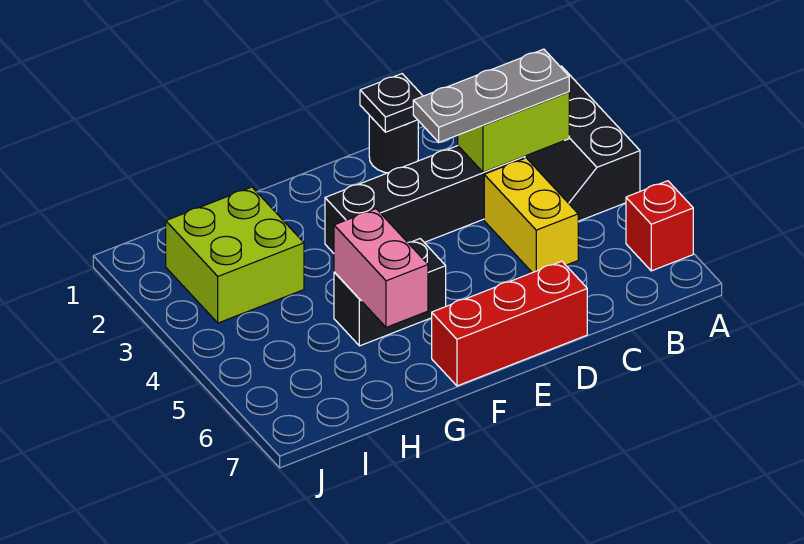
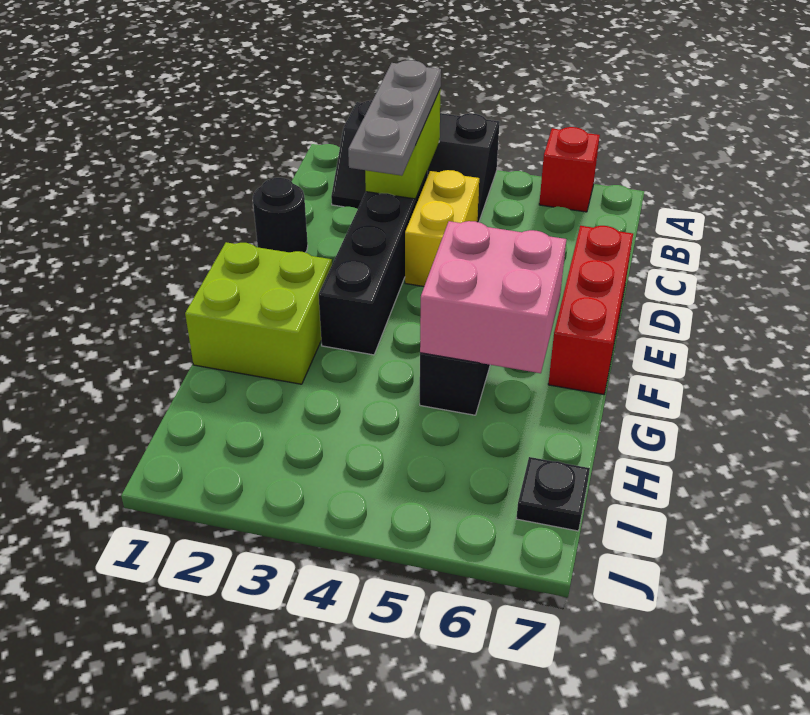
yellow brick C4:C5 level 1 -> yellow brick C4:D4 level 1
black plate D1 level 2 -> black plate I7 level 1
pink brick G5:G6 level 2 -> pink brick F5:G6 level 2
lime brick H2:I3 level 1 -> lime brick F1:G2 level 1

